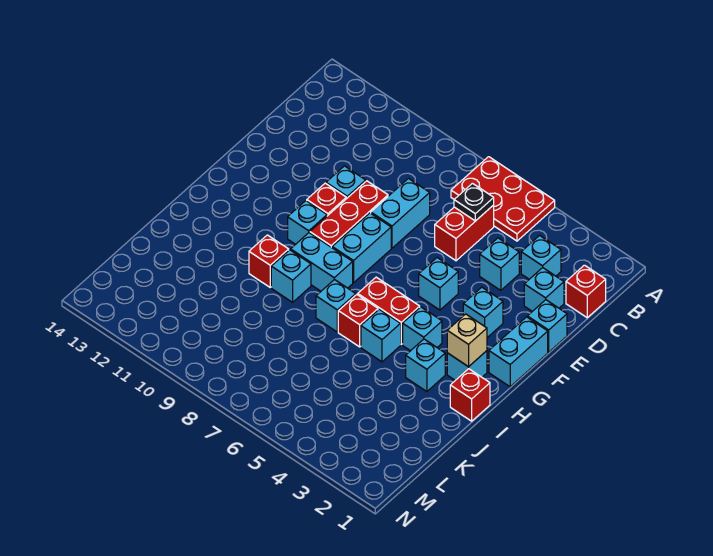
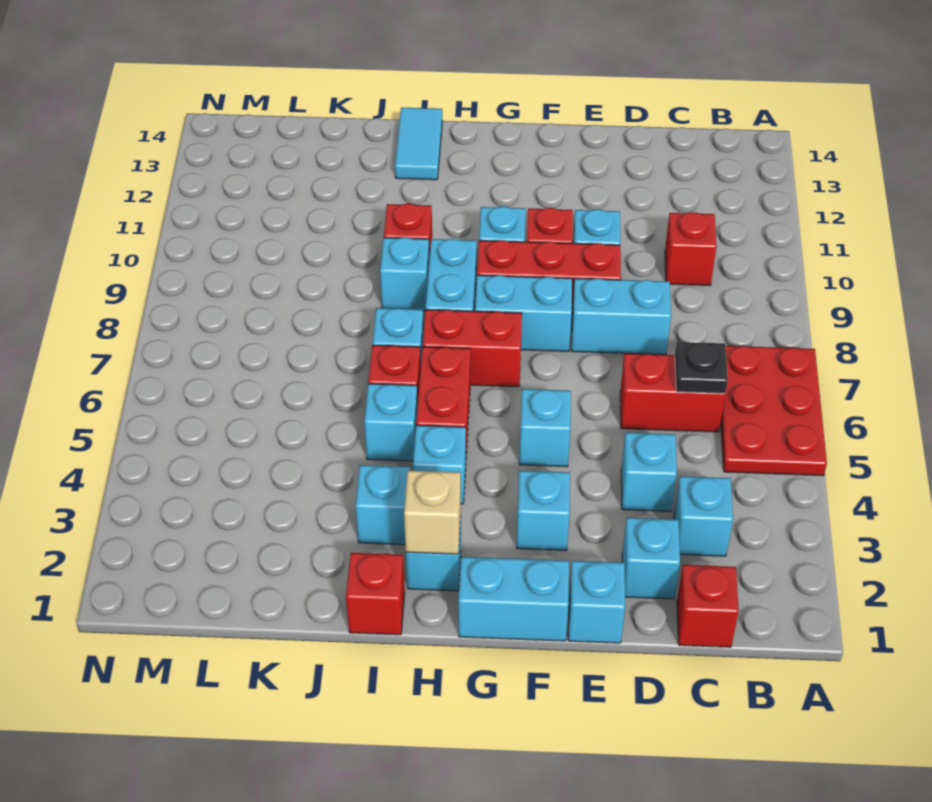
none -> red brick C10 level 1
none -> red brick G7:H7 level 1
none -> cyan tile I13:I14 level 1

